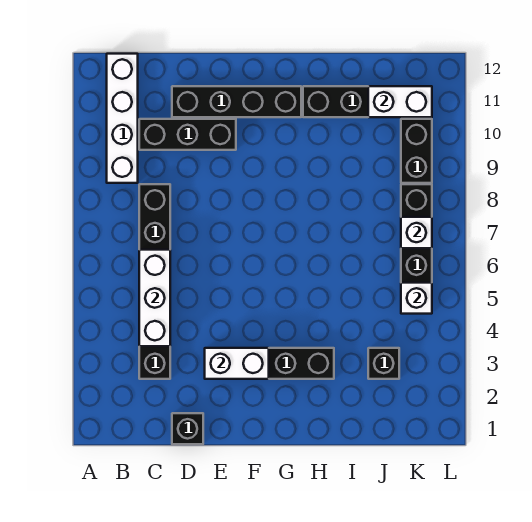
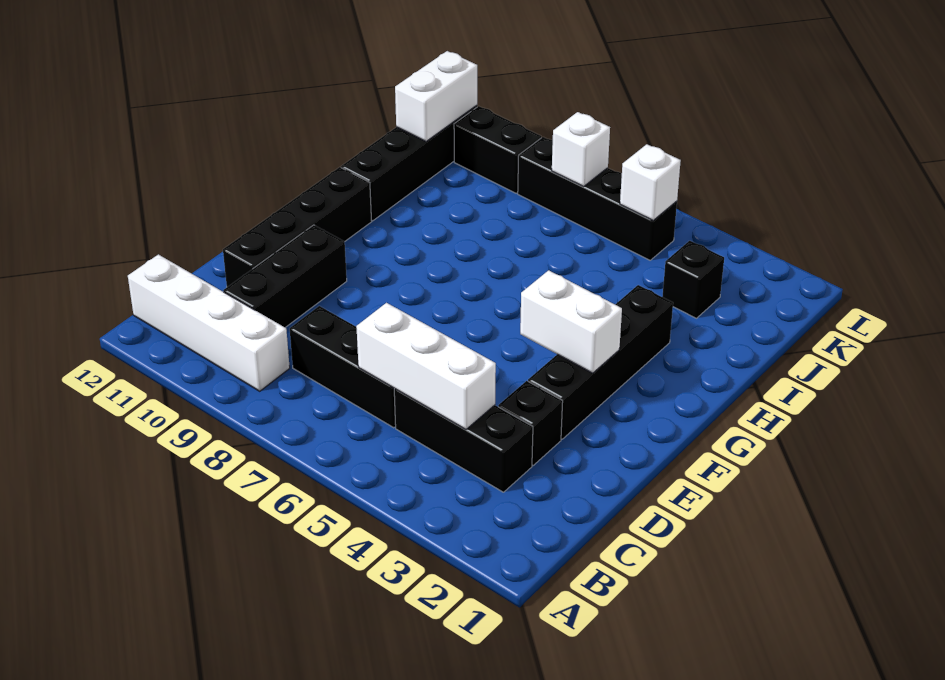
black brick D1 level 1 -> black brick D3 level 1
white brick E3:F3 level 2 -> white brick F3:F4 level 2

